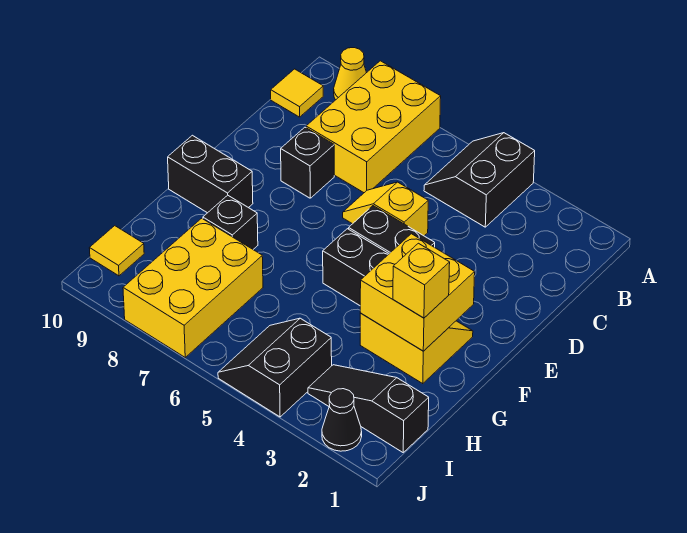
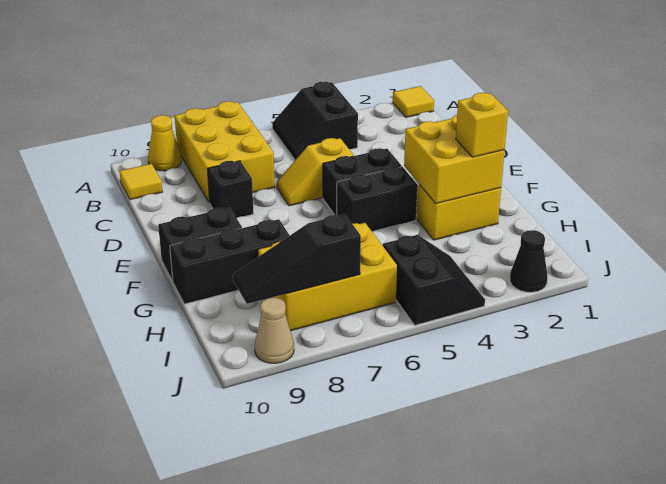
black brick G8 level 1 -> black brick G8:G10 level 1
yellow brick H7:J8 level 1 -> yellow brick H6:I8 level 1
black slope I1:I3 level 1 top 1 -> black slope I7:I9 level 2 top 7
black slope I4:J5 level 1 top 4 -> black slope I4:J5 level 1 top 5
yellow tile I10 level 1 -> yellow tile A1 level 1
none -> tan cone J9 level 1

